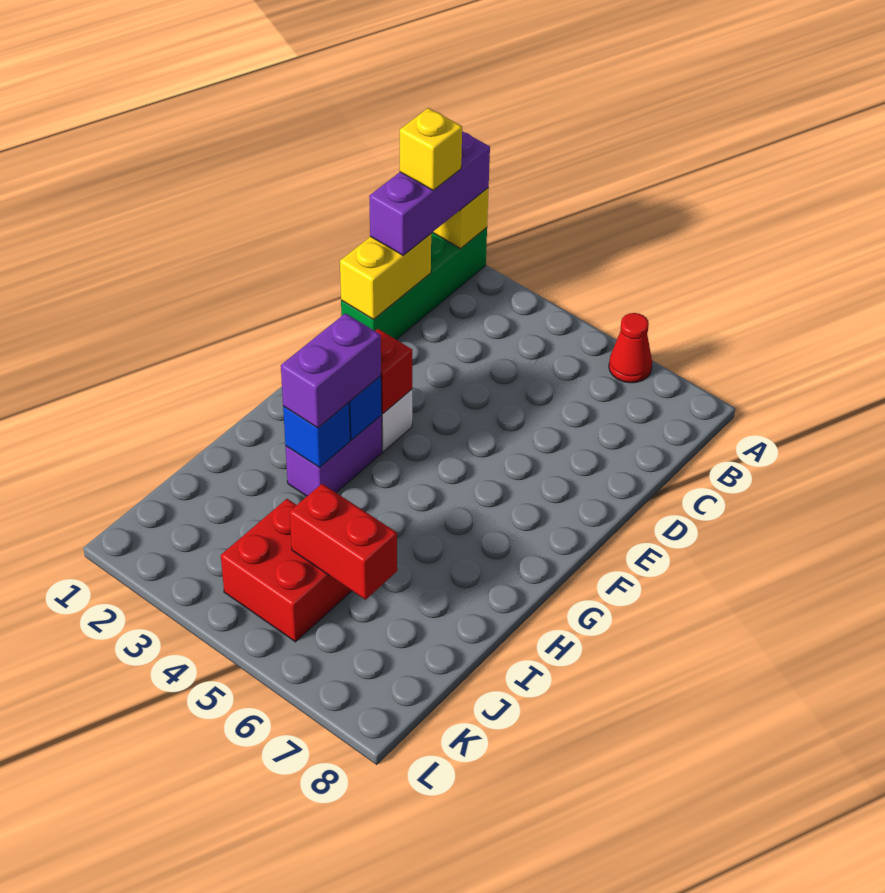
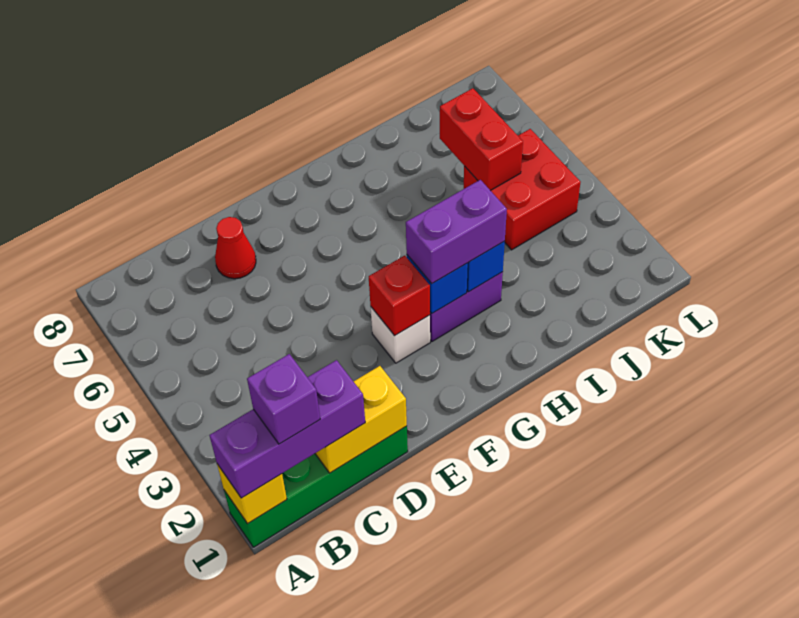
red cone A6 level 1 -> red cone D7 level 1
yellow brick B1 level 4 -> purple brick B1 level 4

